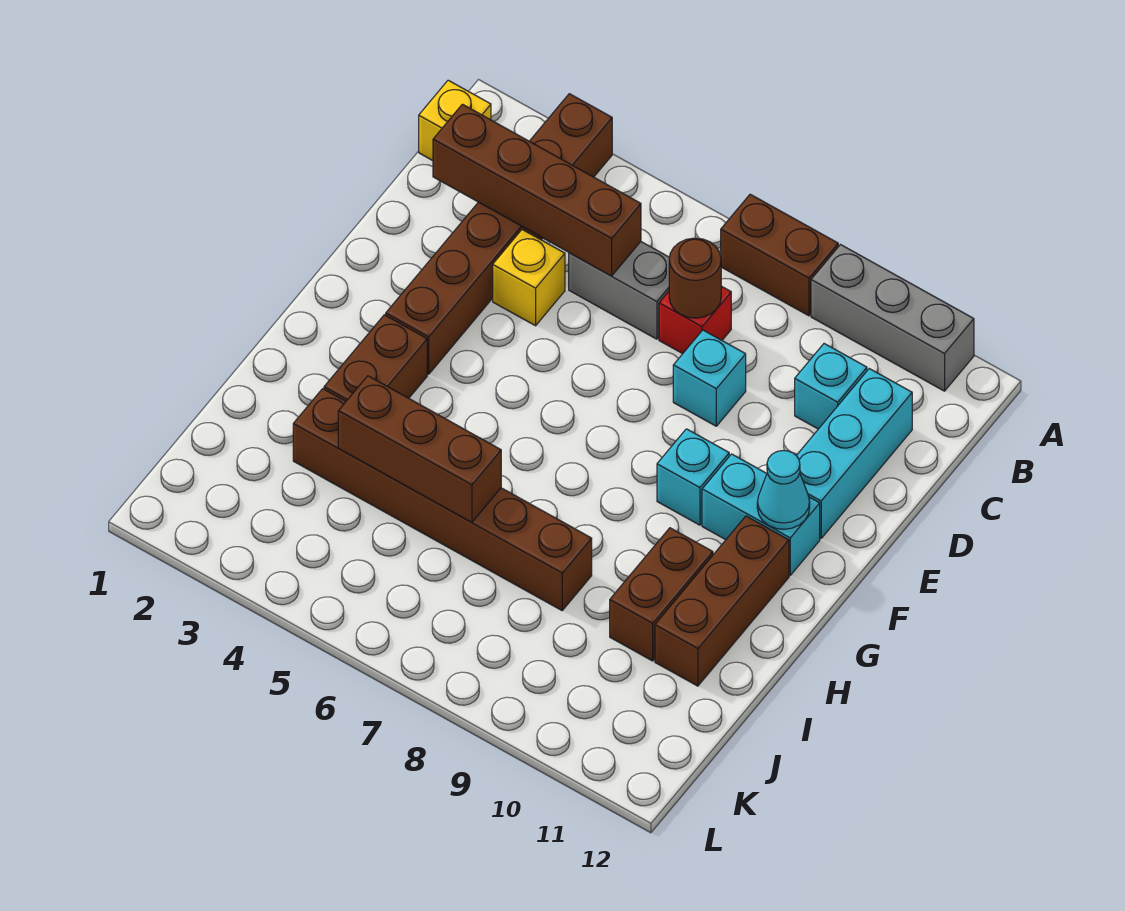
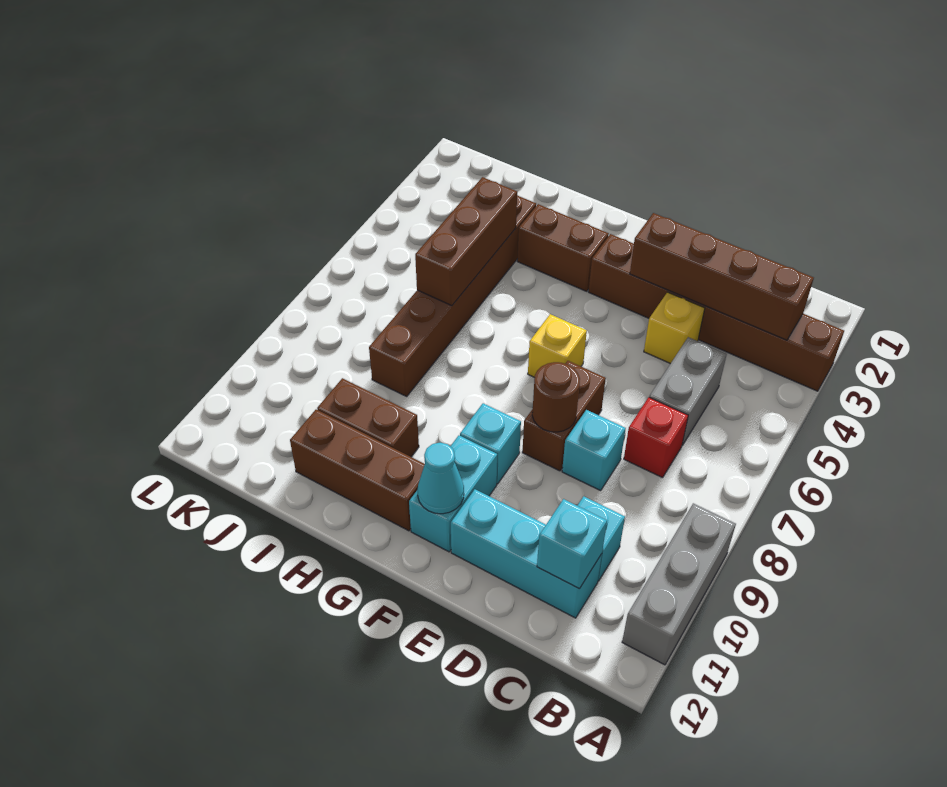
brown brick A7:A8 level 1 -> brown brick E7:E8 level 1
yellow brick B1 level 1 -> yellow brick F6 level 1
brown brick C2:C5 level 2 -> brown brick B3:E3 level 2
brown round brick C7 level 2 -> brown round brick E8 level 2
none -> cyan brick C11 level 2

